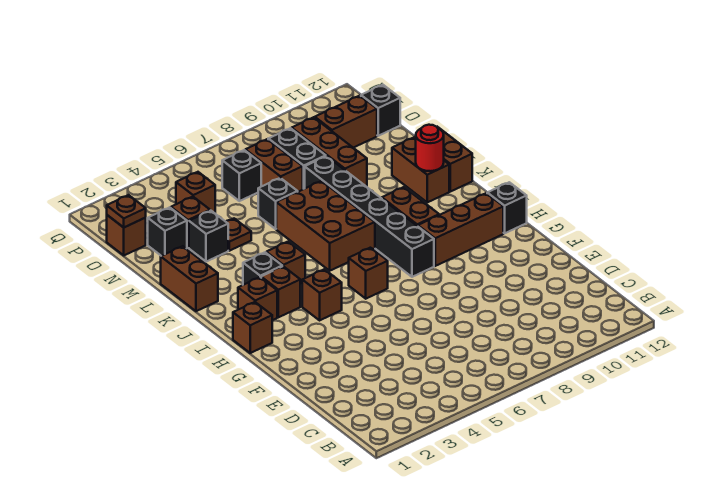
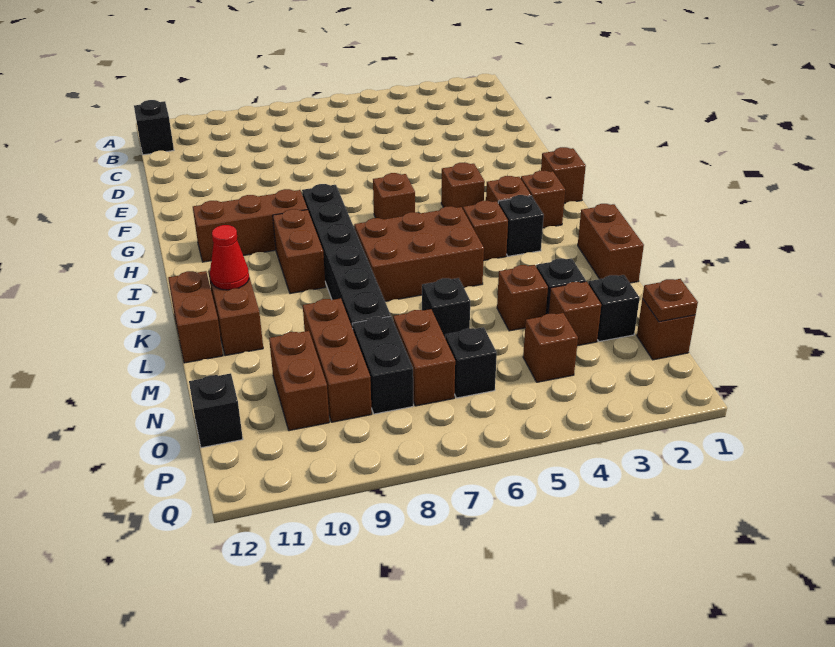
black brick H12 level 1 -> black brick B12 level 1
brown brick J6:L7 level 1 -> brown brick J5:K7 level 1
red round brick K11 level 2 -> red cone K11 level 2
brown plate M4 level 1 -> brown brick M4 level 1
brown brick O10:O11 level 1 -> brown brick N10:O10 level 1

